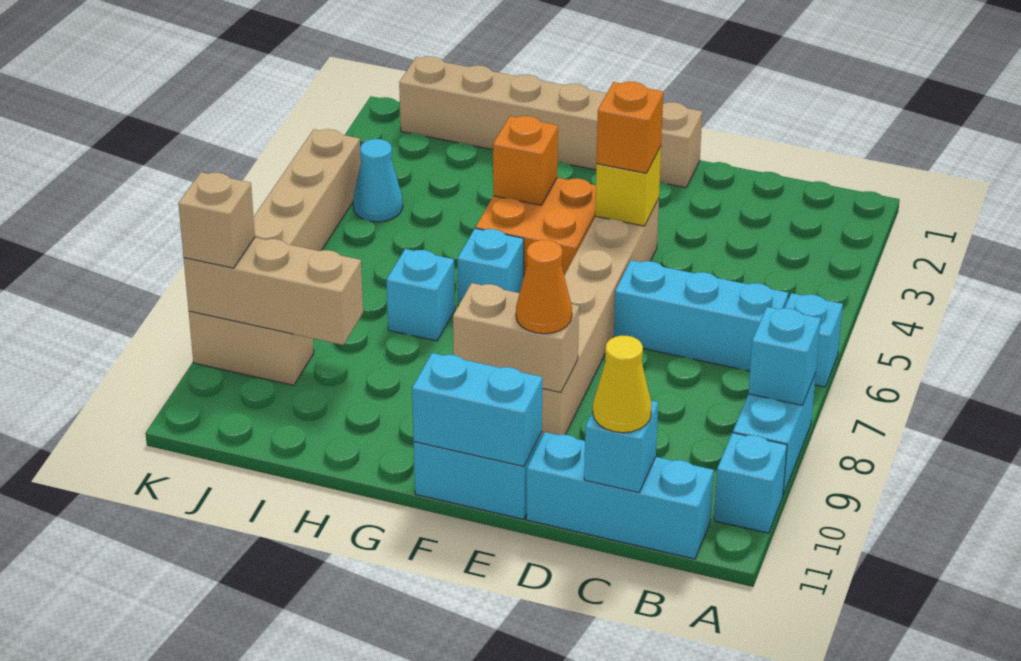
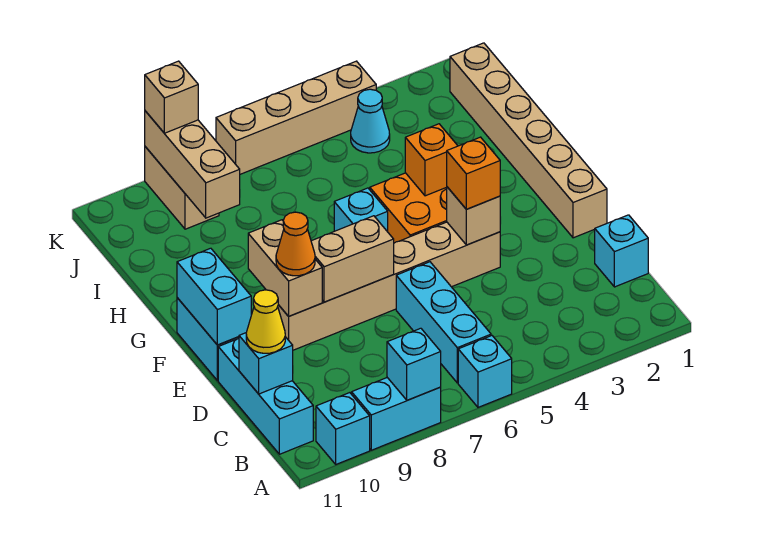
yellow brick E4 level 2 -> tan brick E4 level 2
none -> tan brick E7:E8 level 2
cyan brick H7 level 1 -> cyan brick C1 level 1

